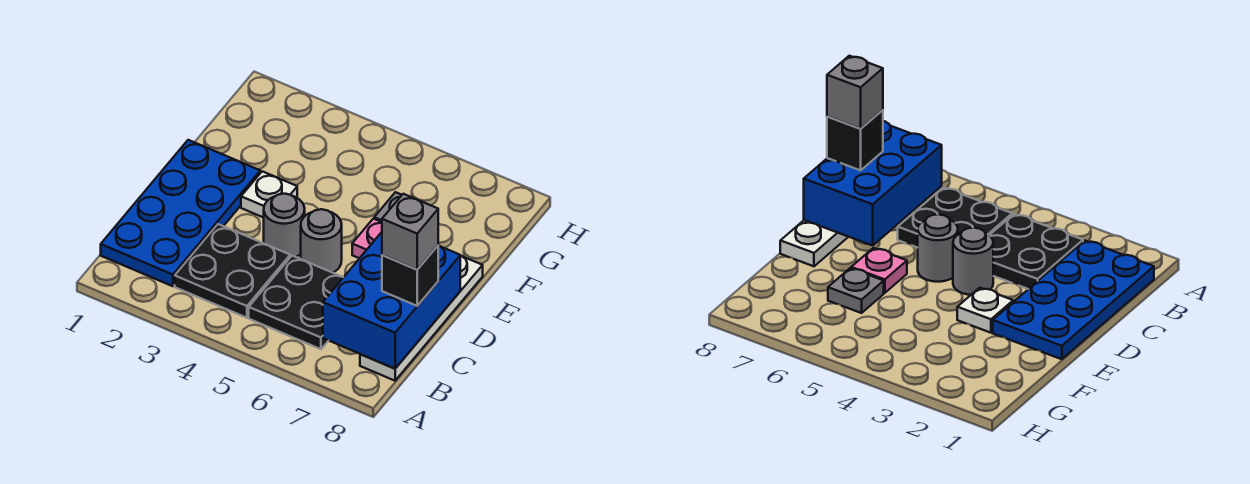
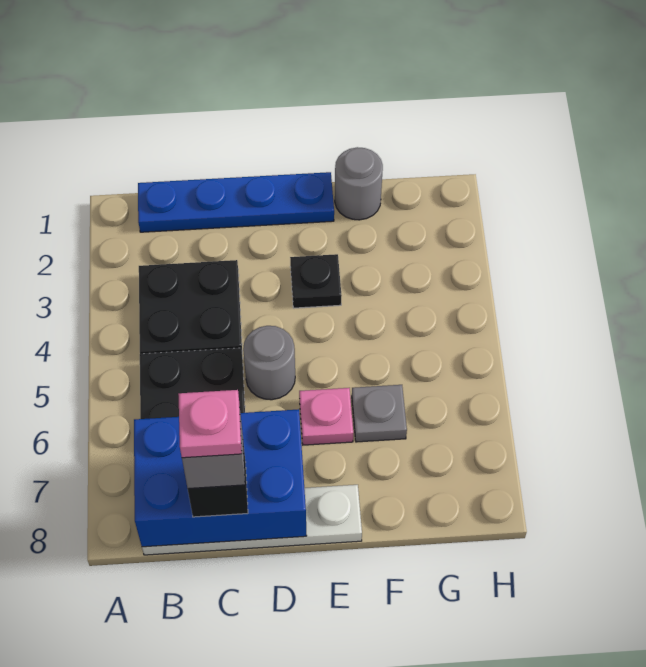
blue plate B1:E2 level 1 -> blue plate B1:E1 level 1
none -> pink plate C8 level 5
grey round brick D4 level 1 -> grey round brick F1 level 1
white plate E3 level 1 -> black plate E3 level 1

